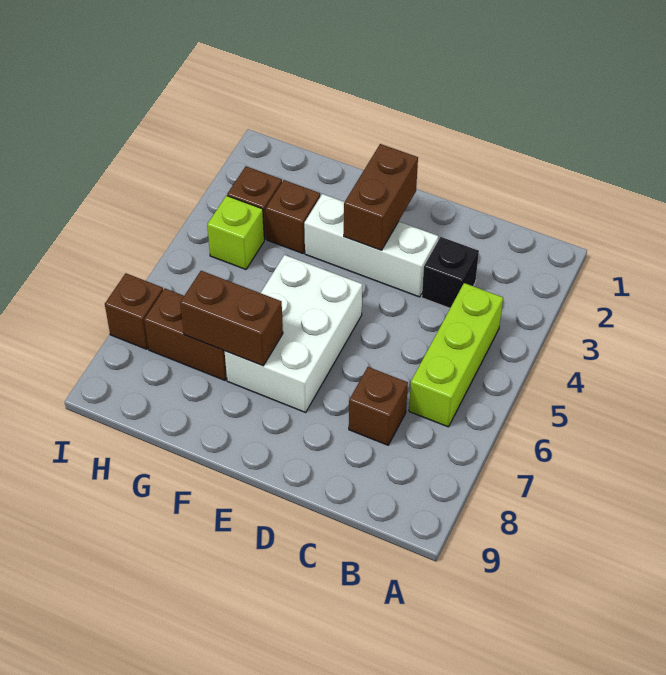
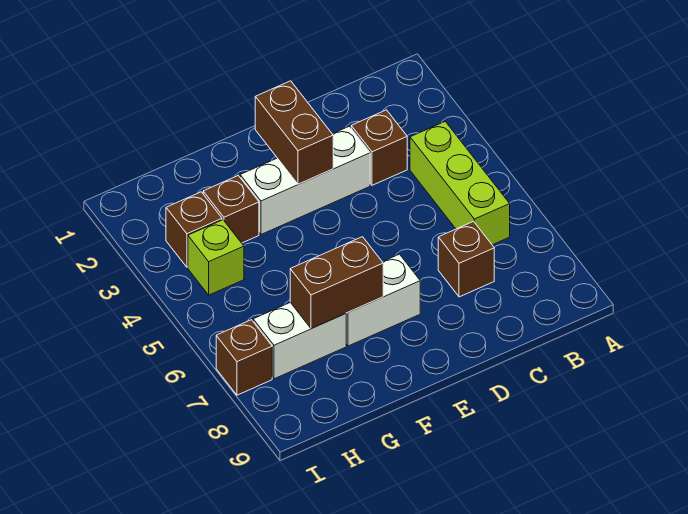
black brick C3 level 1 -> brown brick C3 level 1
white brick E5:F7 level 1 -> white brick E7:F7 level 1
brown brick G7:H7 level 1 -> white brick G7:H7 level 1

